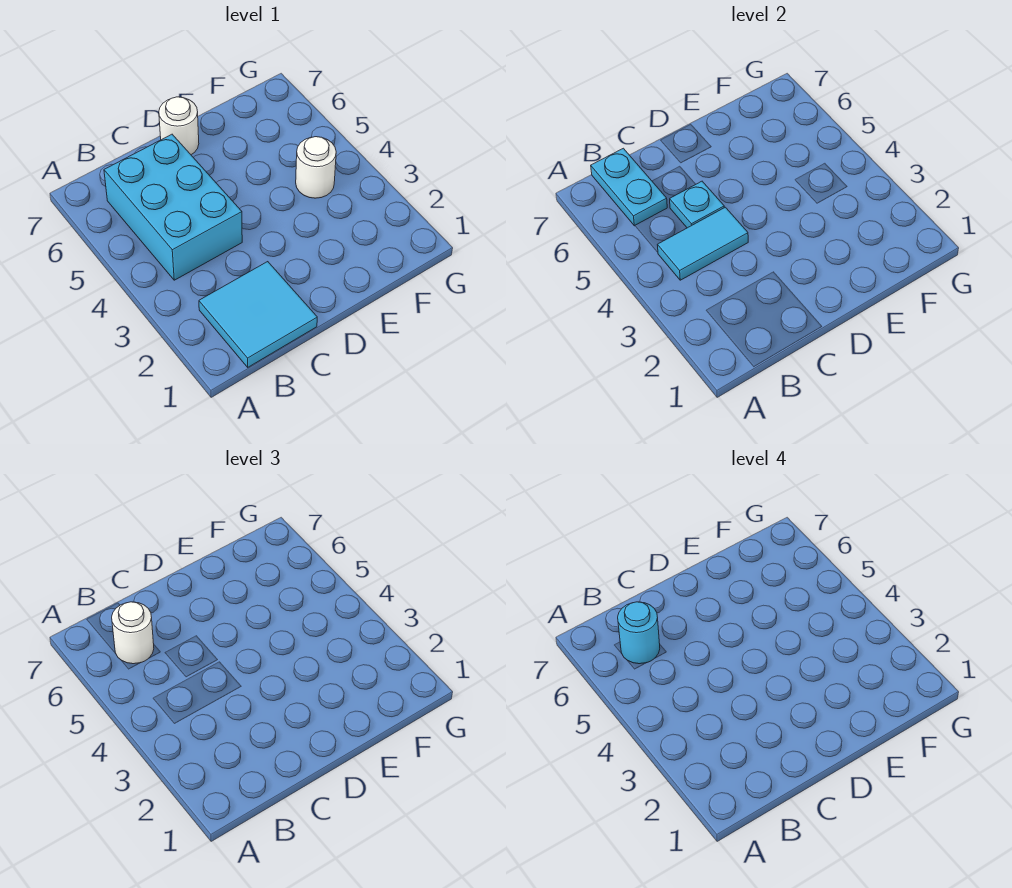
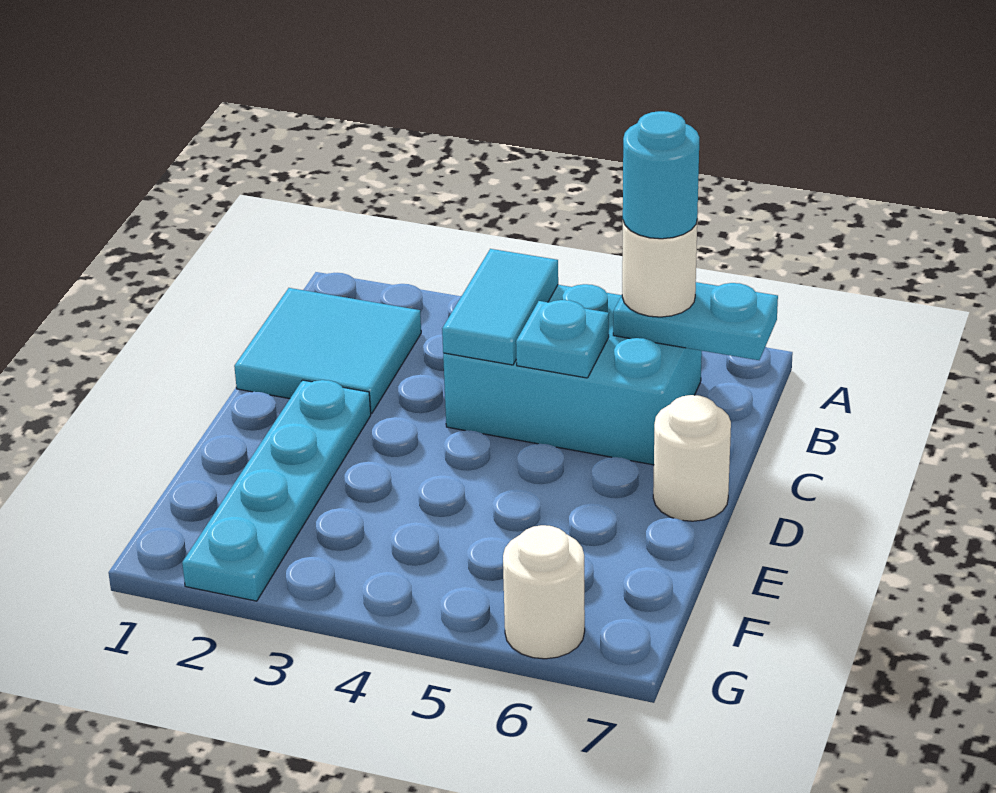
none -> cyan plate D2:G2 level 1
white round brick F4 level 1 -> white round brick G6 level 1

